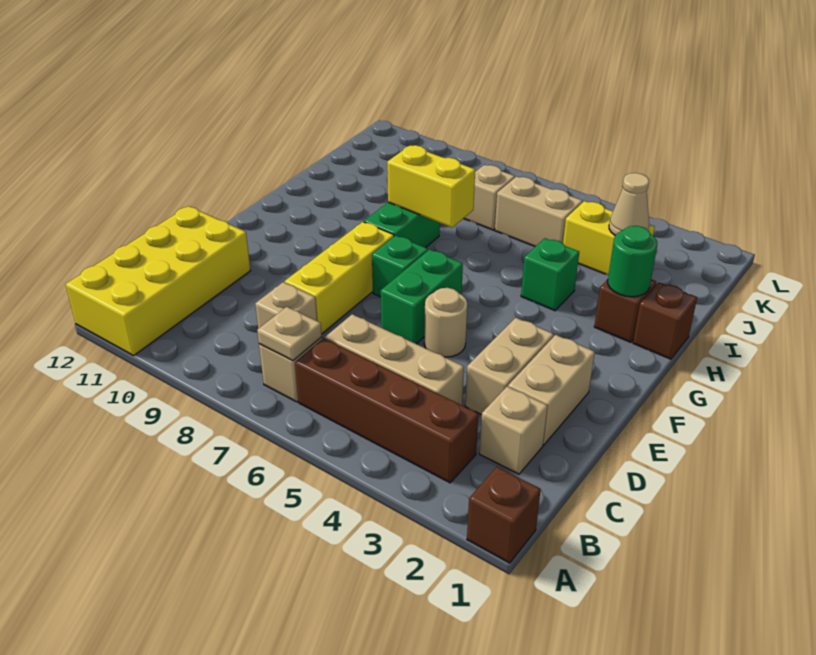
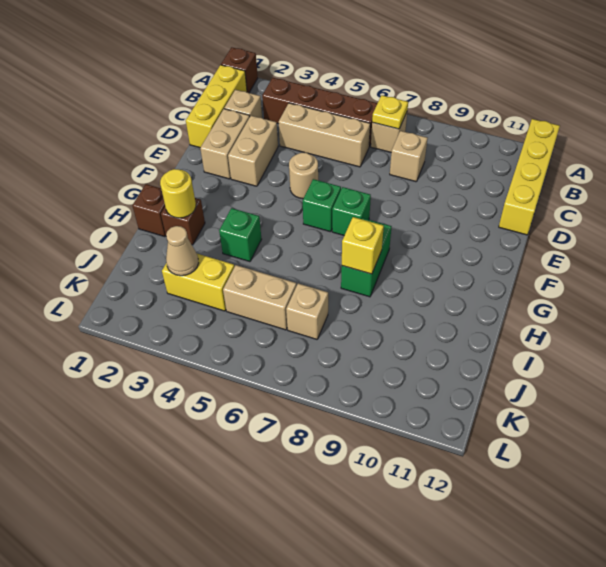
yellow brick A11:D12 level 1 -> yellow brick A12:D12 level 1
tan plate B7 level 2 -> yellow plate B7 level 2
yellow brick D8:F8 level 1 -> yellow brick B1:D1 level 1
green brick E6:F6 level 1 -> green brick F6 level 1
green round brick H2 level 2 -> yellow round brick H2 level 2
yellow brick H7:H8 level 2 -> yellow brick H8 level 2

